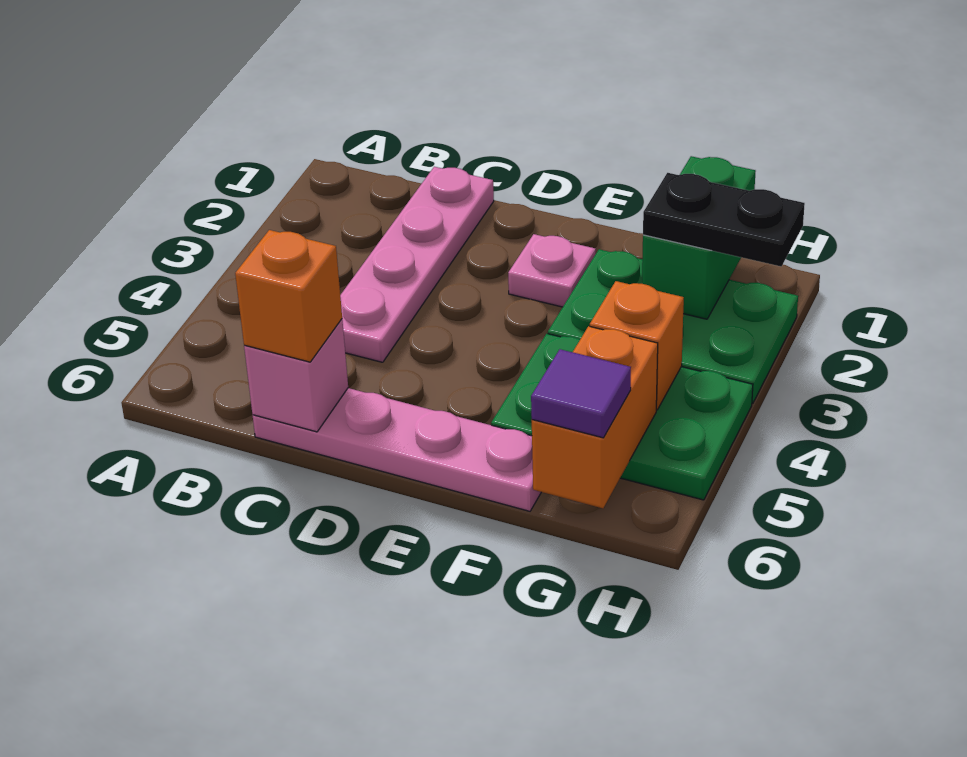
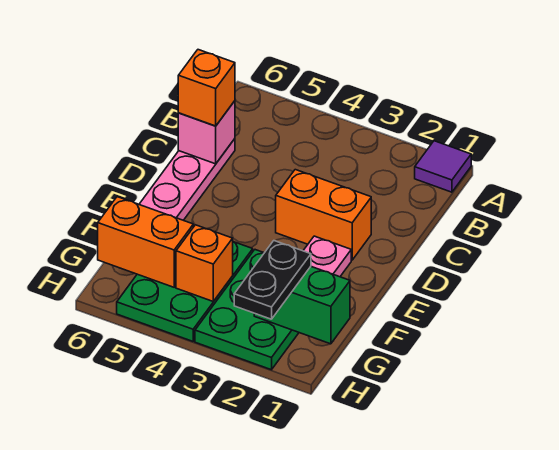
pink plate C1:C4 level 1 -> none
none -> orange brick D2:D3 level 1
purple tile G6 level 3 -> purple tile A1 level 1

